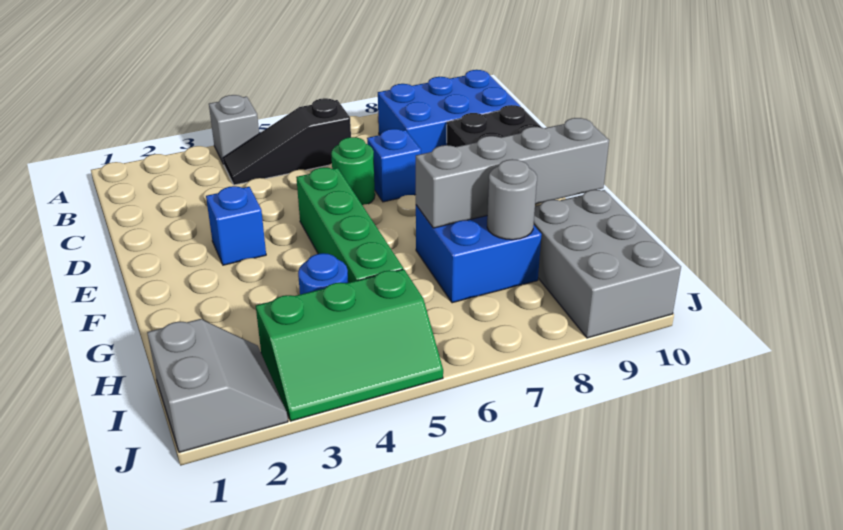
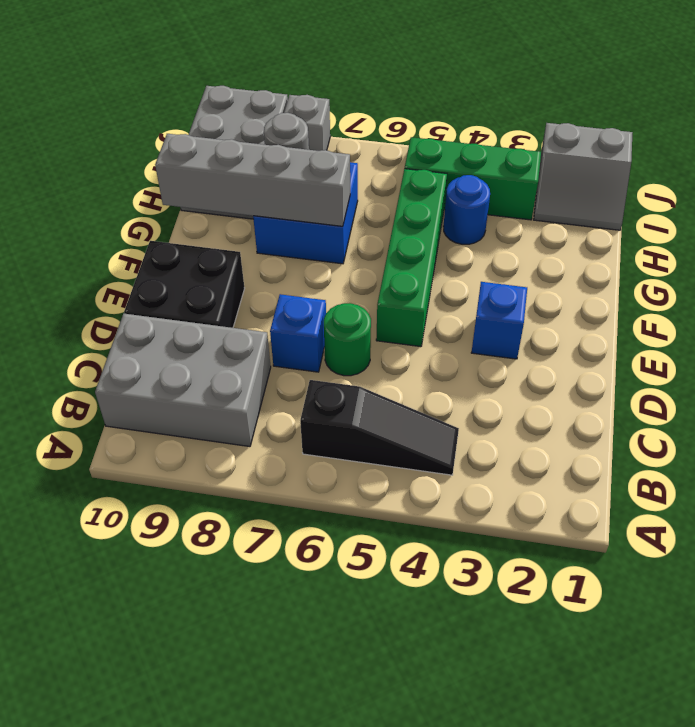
grey brick A4 level 1 -> grey brick J8 level 1
blue brick B8:C10 level 1 -> grey brick B8:C10 level 1
grey slope I1:J2 level 1 top 1 -> grey slope I1:J2 level 1 top J

